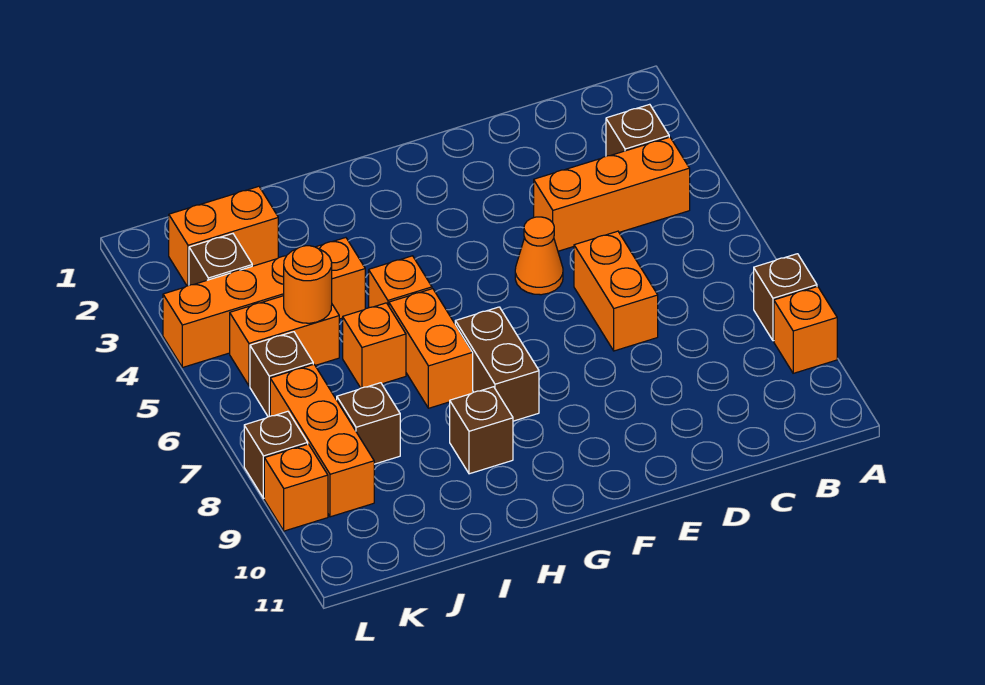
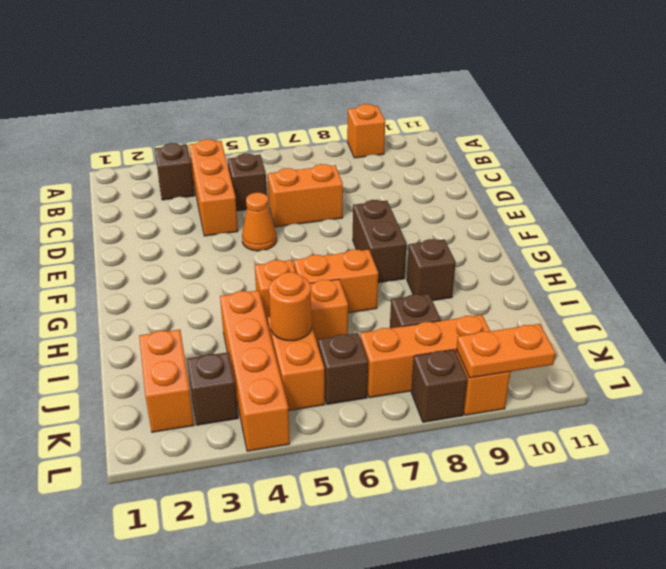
brown brick A8 level 1 -> brown brick C5 level 1
brown brick G7:G8 level 1 -> brown brick F8:G8 level 1
none -> orange plate L9:L10 level 2

